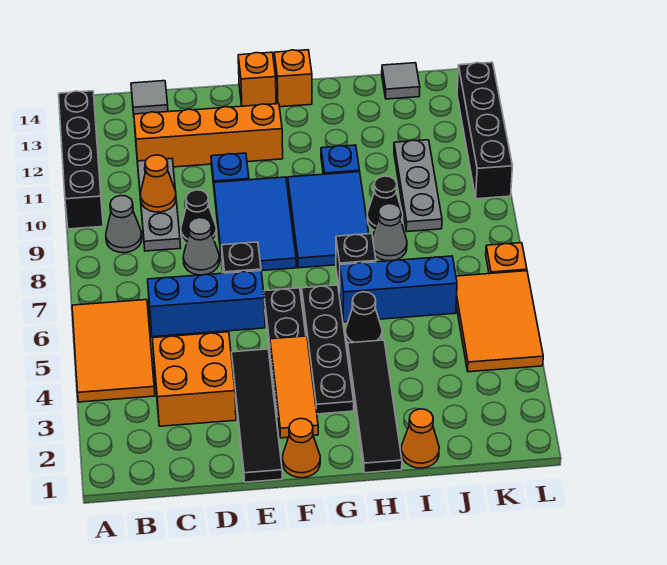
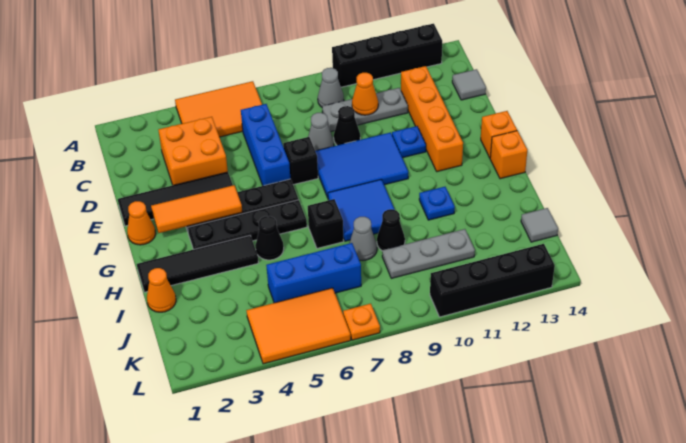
blue tile G8:H10 level 1 -> blue tile G8:H9 level 1
blue brick H6:J6 level 1 -> blue brick J5:J7 level 1

